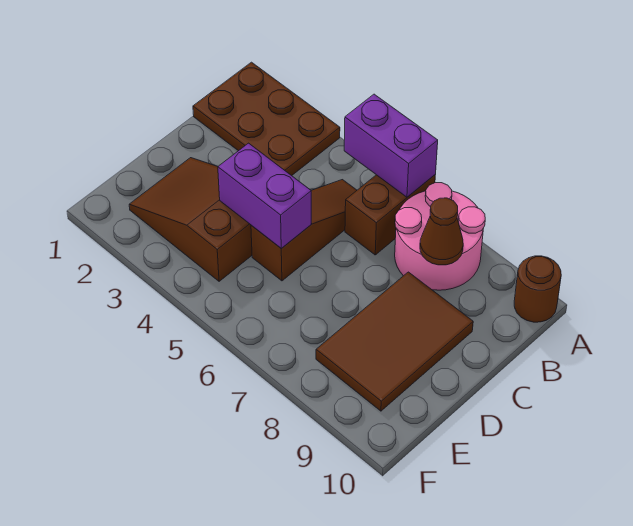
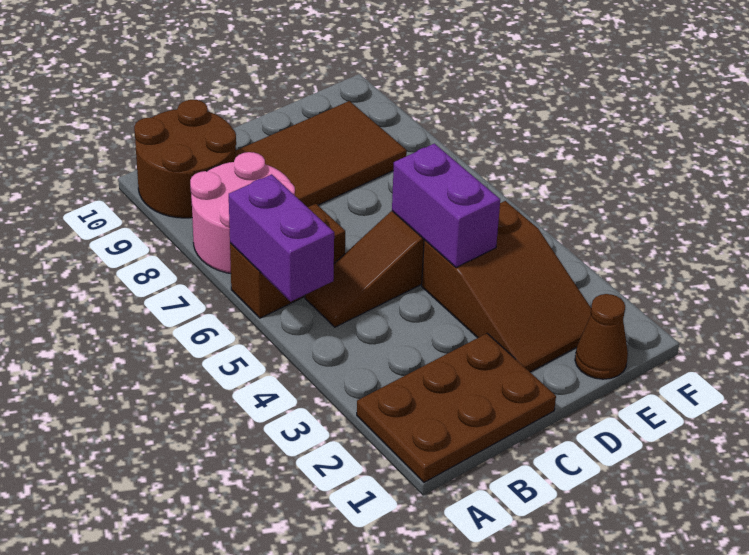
brown plate A1:B3 level 1 -> brown plate A1:C2 level 1
brown round brick A10 level 1 -> brown round brick A9:B10 level 1
brown cone B8 level 2 -> brown cone E1 level 1

